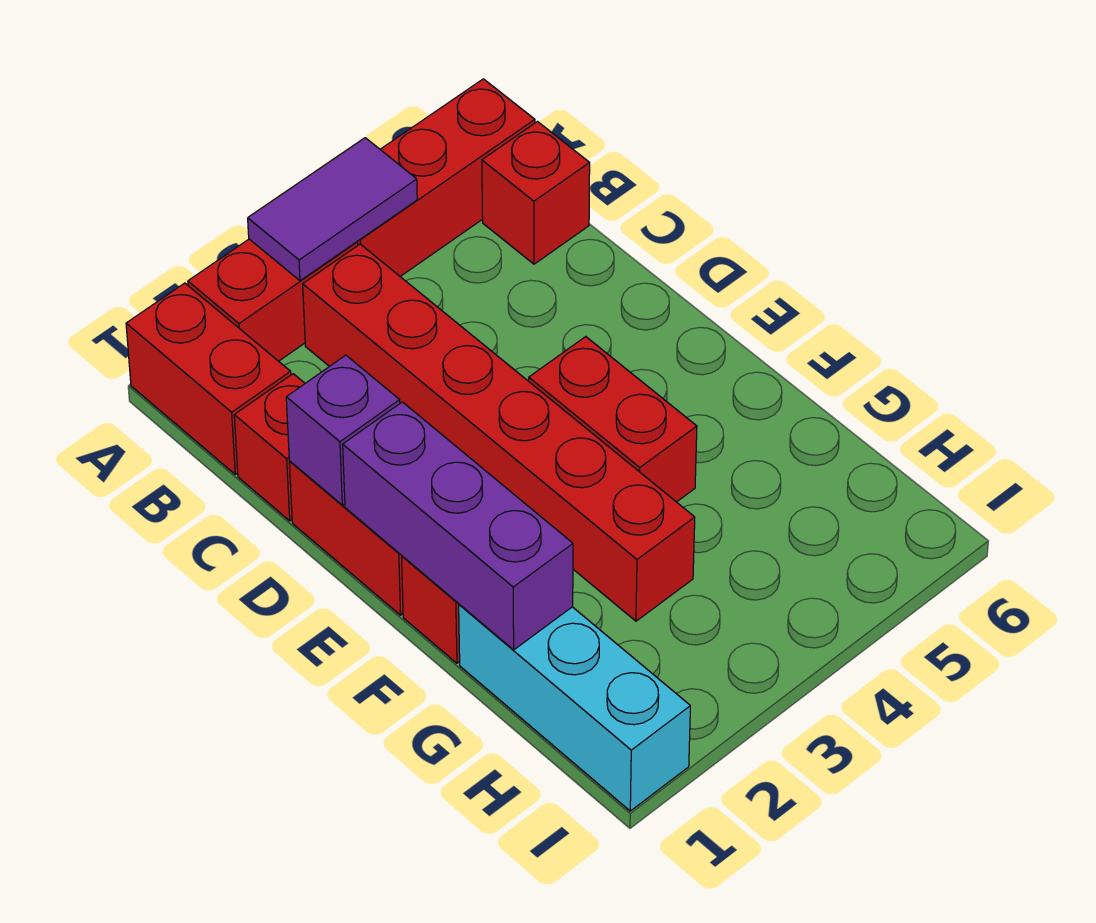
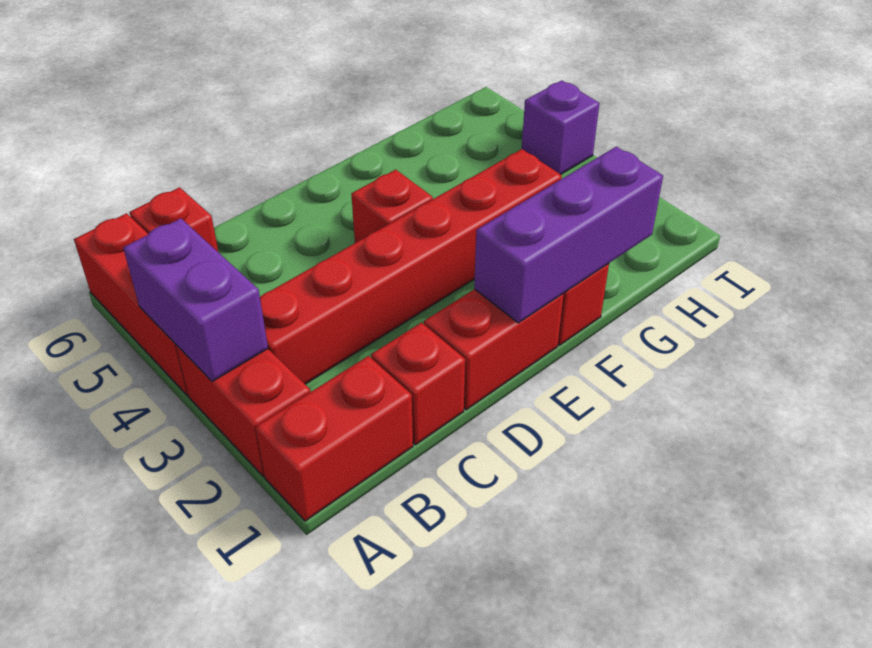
purple tile A3:A4 level 2 -> purple brick A3:A4 level 2
purple brick D1 level 2 -> purple brick I4 level 1
red brick E4:F4 level 1 -> red brick E4 level 1
cyan brick G1:I1 level 1 -> none

